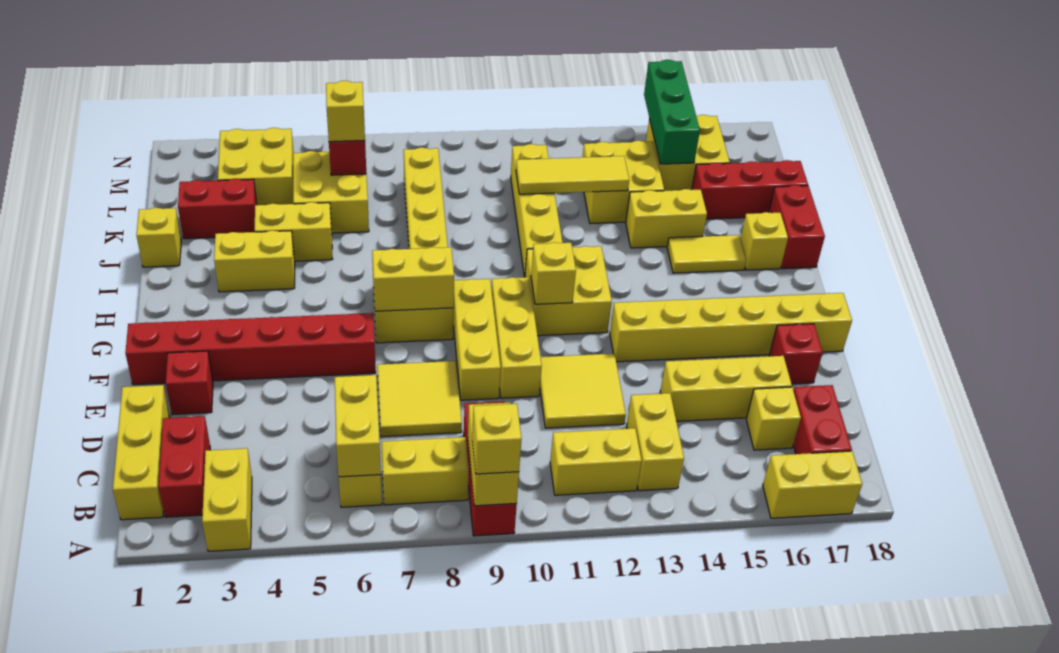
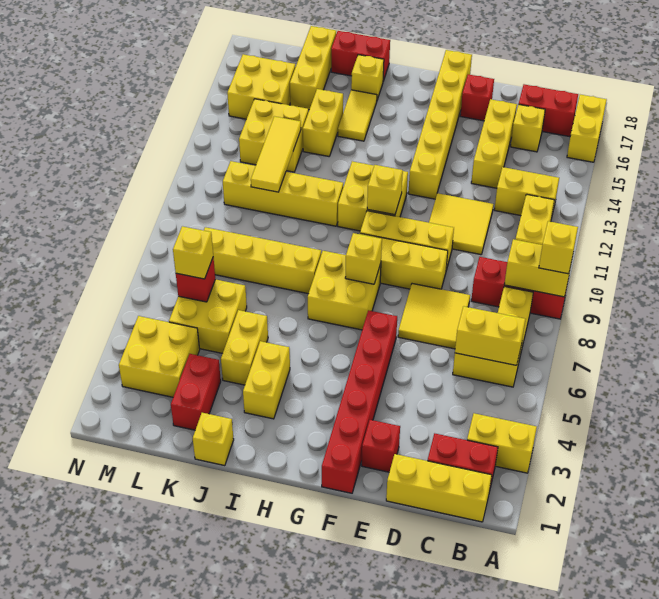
yellow brick G7:G8 level 2 -> yellow brick G8 level 2
red brick K16:K18 level 1 -> yellow brick K16:K18 level 1
green brick L15:N15 level 2 -> none

